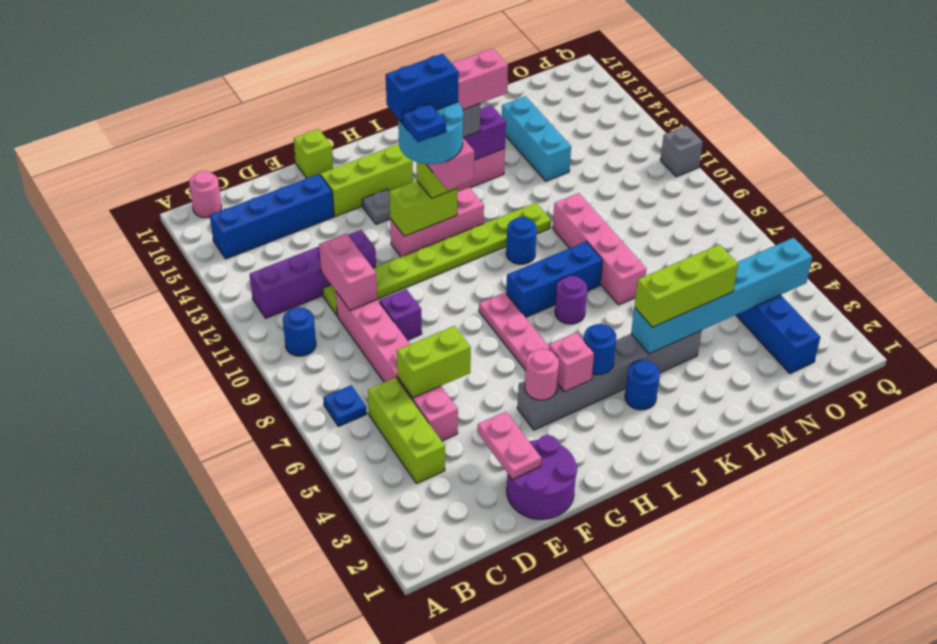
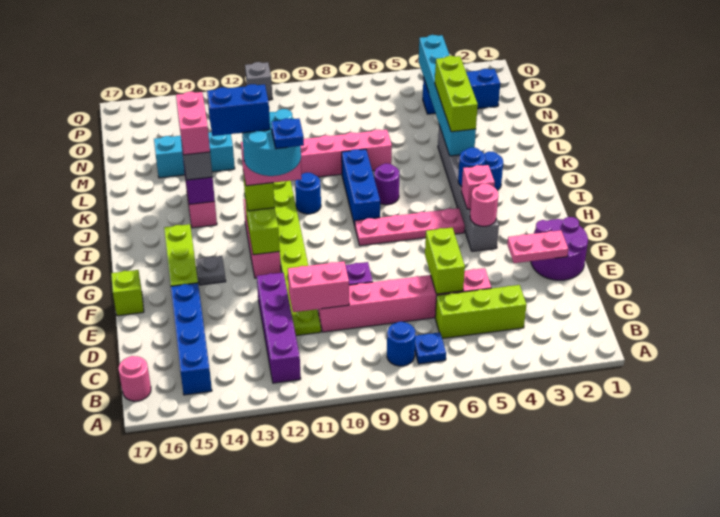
blue round brick B10 level 1 -> blue round brick B8 level 1
blue brick G12:H12 level 6 -> blue brick H12:H13 level 6

